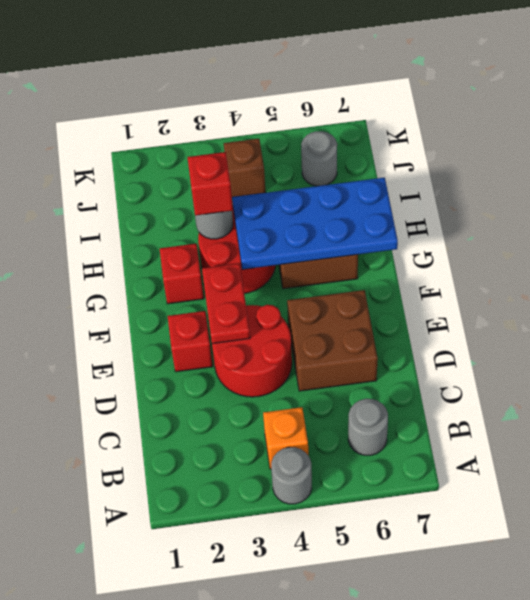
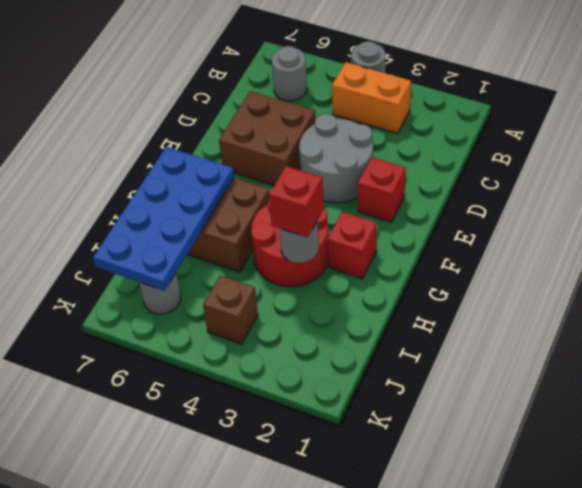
orange brick B4 level 1 -> orange brick B3:B4 level 1
red round brick D3:E4 level 1 -> grey round brick D3:E4 level 1
red plate E3:F3 level 2 -> none
blue plate G4:H7 level 2 -> blue plate G6:J7 level 2

